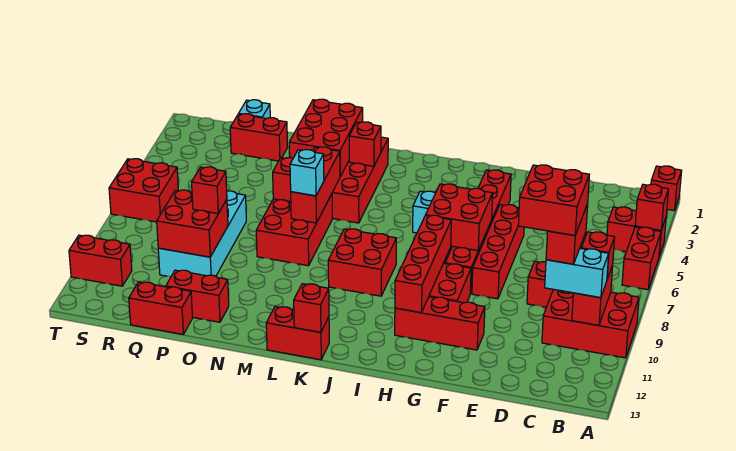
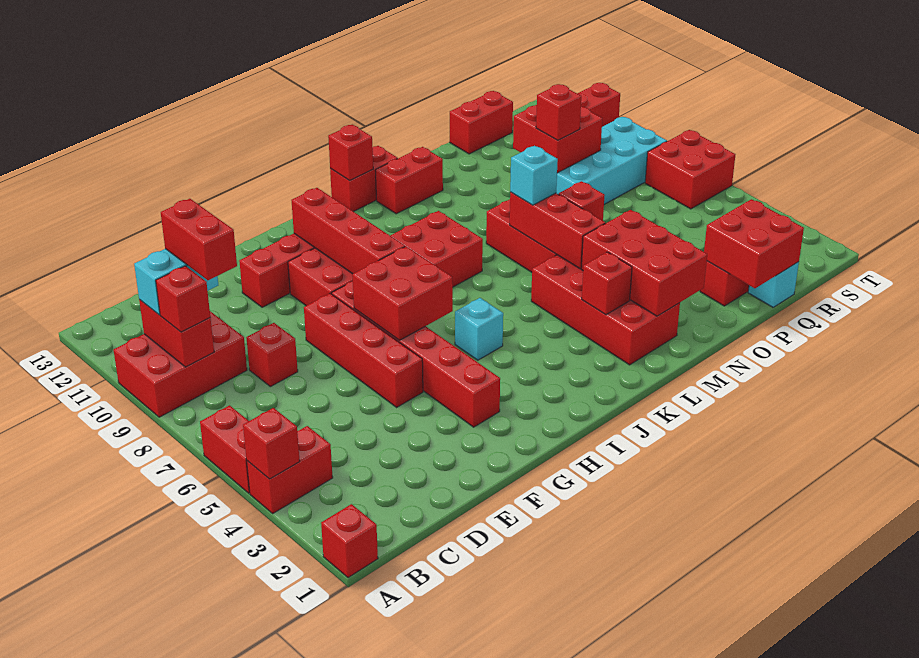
red brick C9:D10 level 5 -> red brick P1:Q2 level 2
red brick O12:P12 level 1 -> red brick L12:M12 level 1
cyan brick P7:Q10 level 1 -> cyan brick P8:S9 level 1

